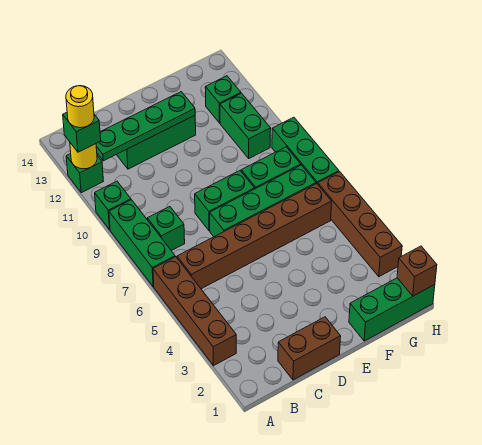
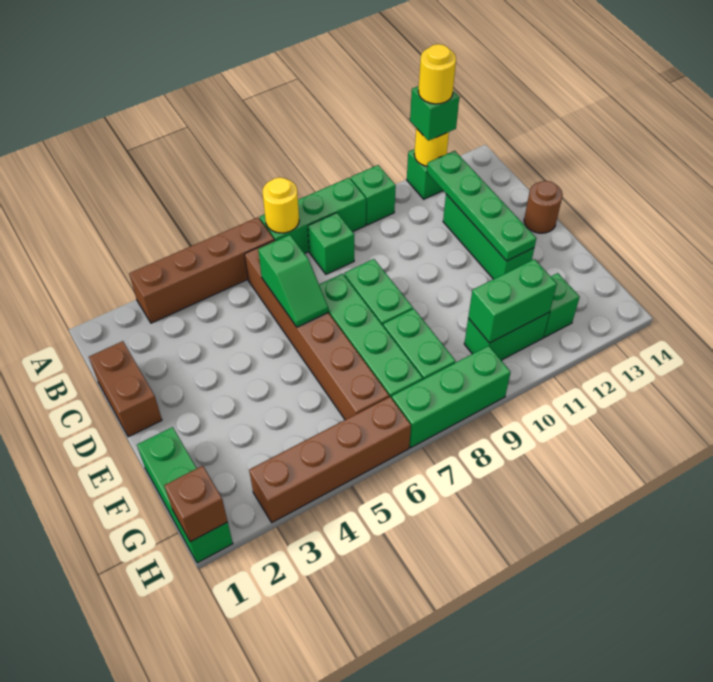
none -> yellow round brick A7 level 2
none -> green slope C6:D6 level 2 top C
none -> brown round brick D14 level 1
none -> green brick G10:G11 level 2

